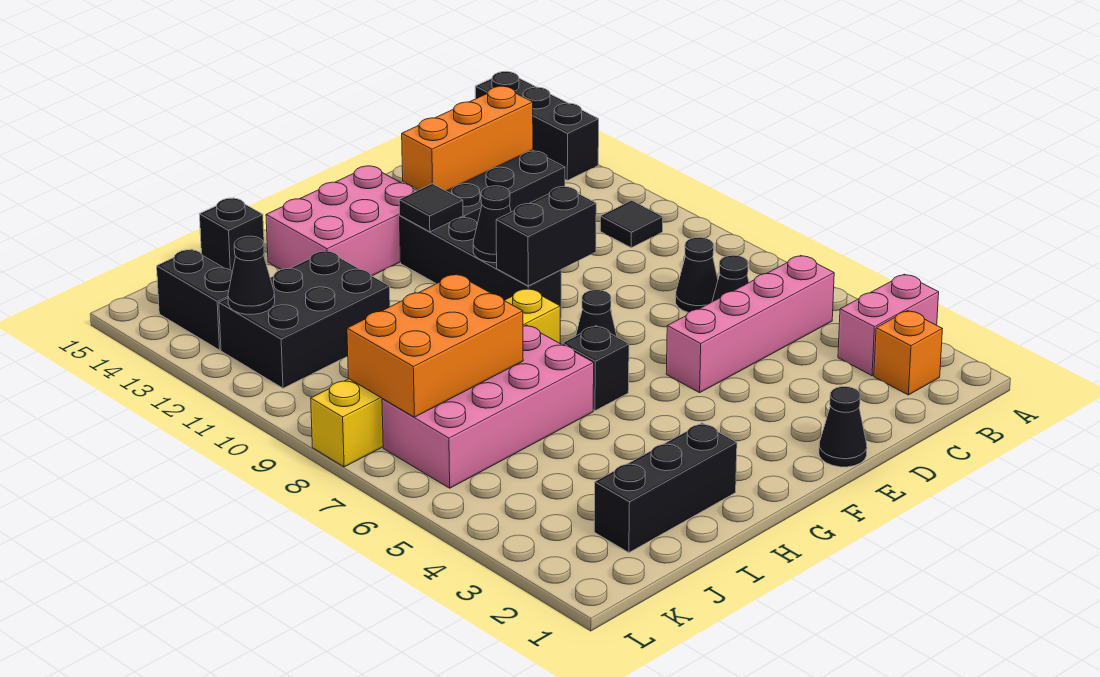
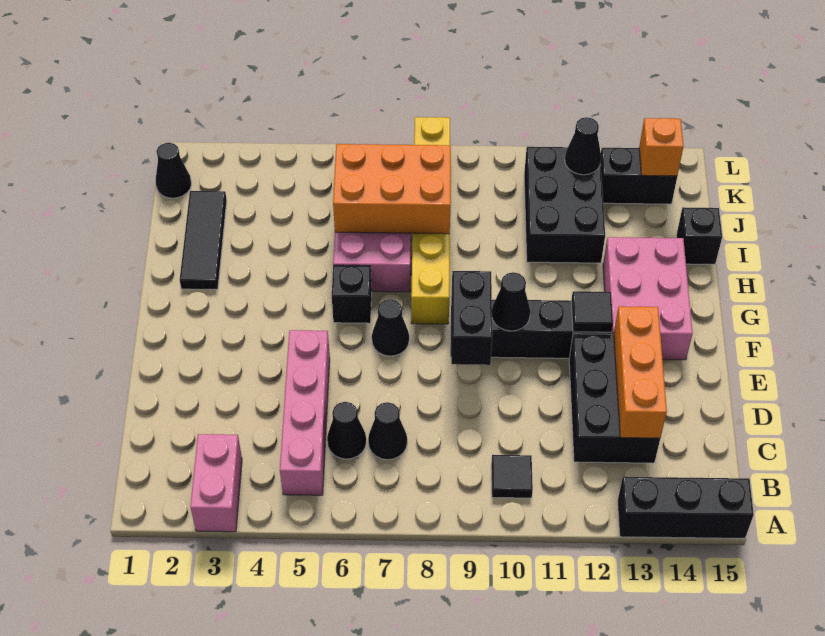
orange brick B2 level 1 -> orange brick K14 level 2
black cone E1 level 1 -> black cone K1 level 1
black brick H2:J2 level 1 -> black tile H2:J2 level 1
orange brick I7:K8 level 2 -> orange brick I6:J8 level 2

